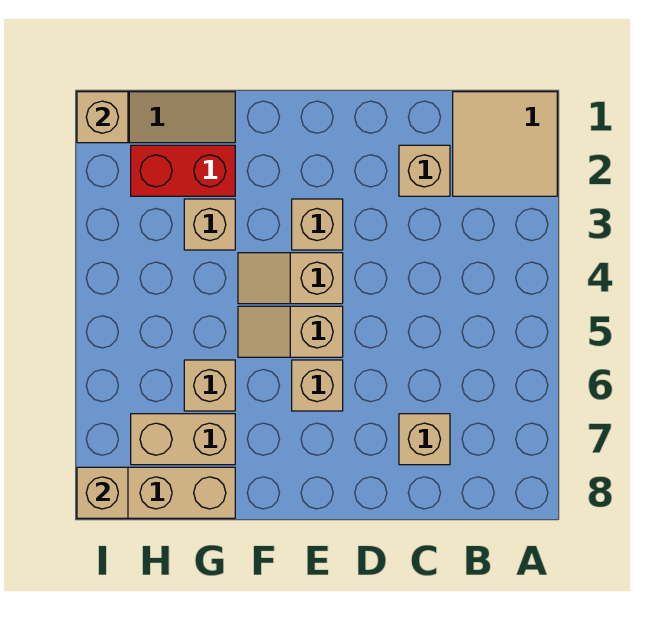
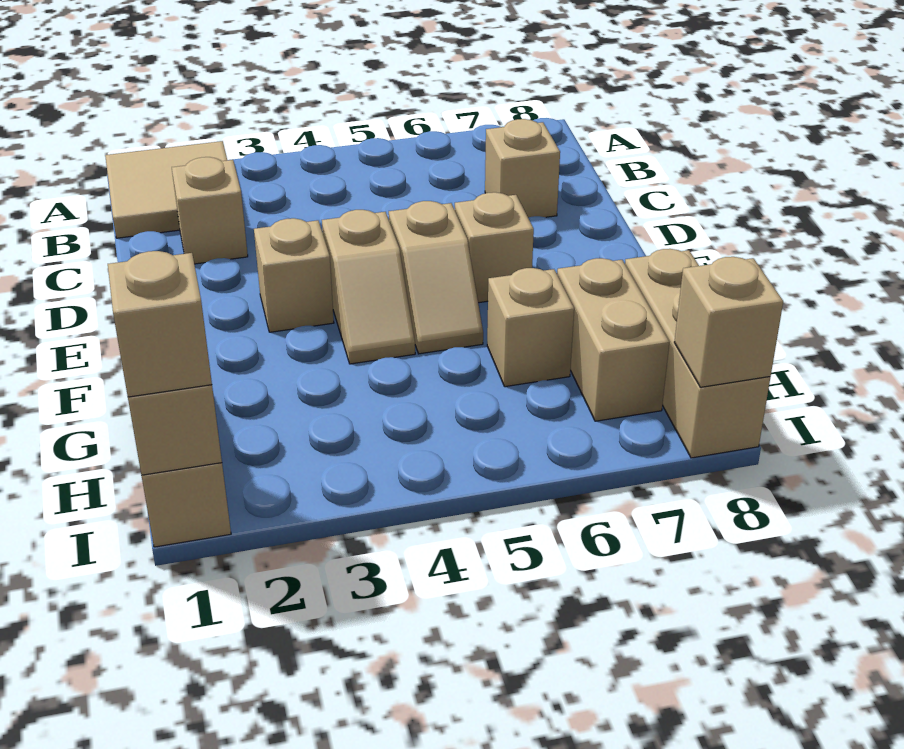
red brick G2:H2 level 1 -> none
tan brick G3 level 1 -> tan brick I1 level 3

